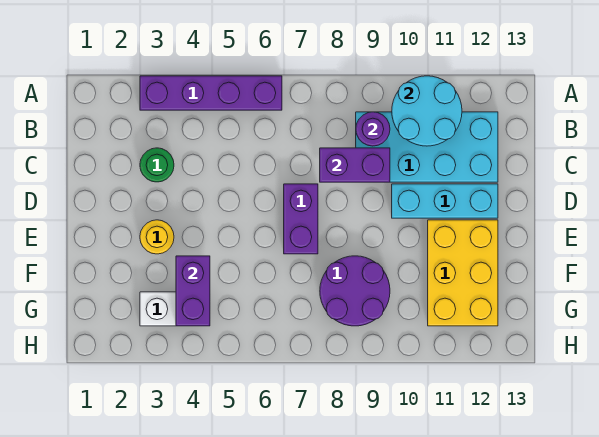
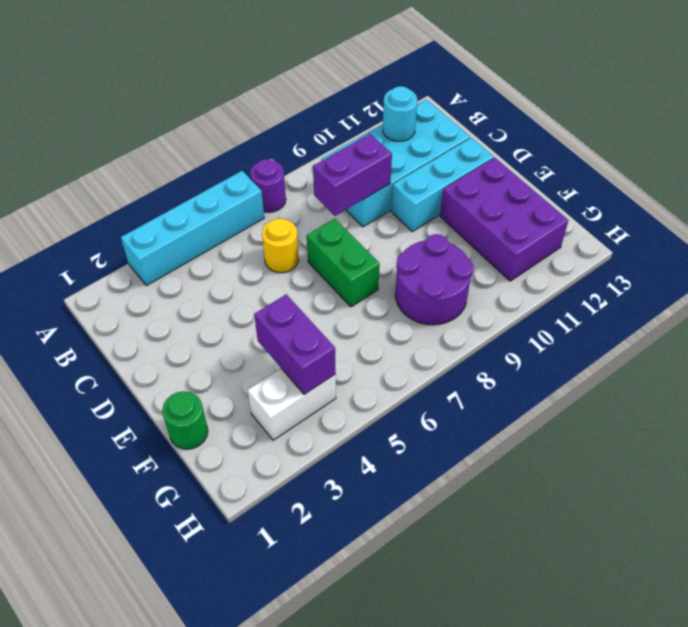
purple brick A3:A6 level 1 -> cyan brick A3:A6 level 1
cyan round brick A10:B11 level 2 -> cyan round brick B11 level 2
purple round brick B9 level 2 -> purple round brick A7 level 1
green round brick C3 level 1 -> green round brick F1 level 1
purple brick D7:E7 level 1 -> green brick D7:E7 level 1
yellow round brick E3 level 1 -> yellow round brick C6 level 1
yellow brick E11:G12 level 1 -> purple brick E11:G12 level 1

